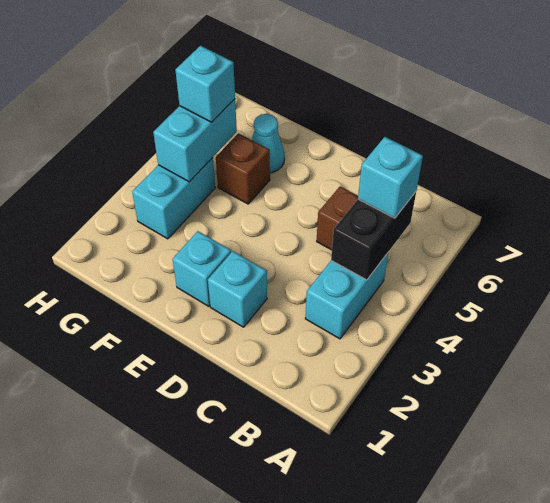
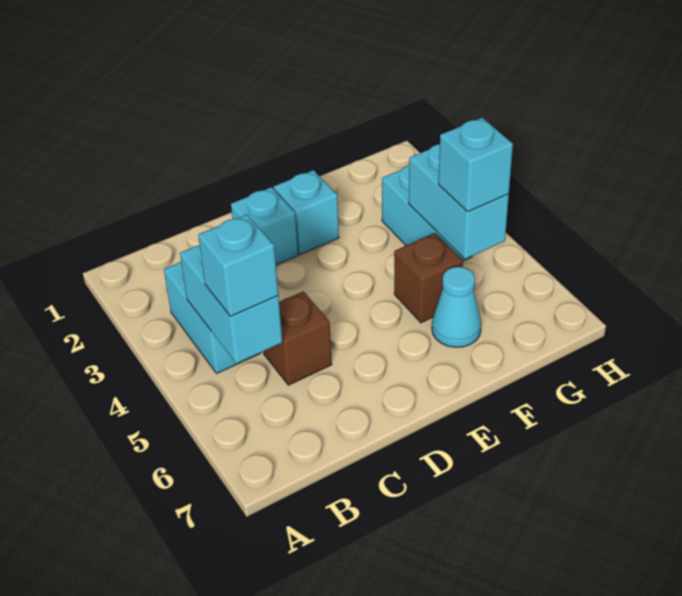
black brick B4:B5 level 2 -> cyan brick B4:B5 level 2

